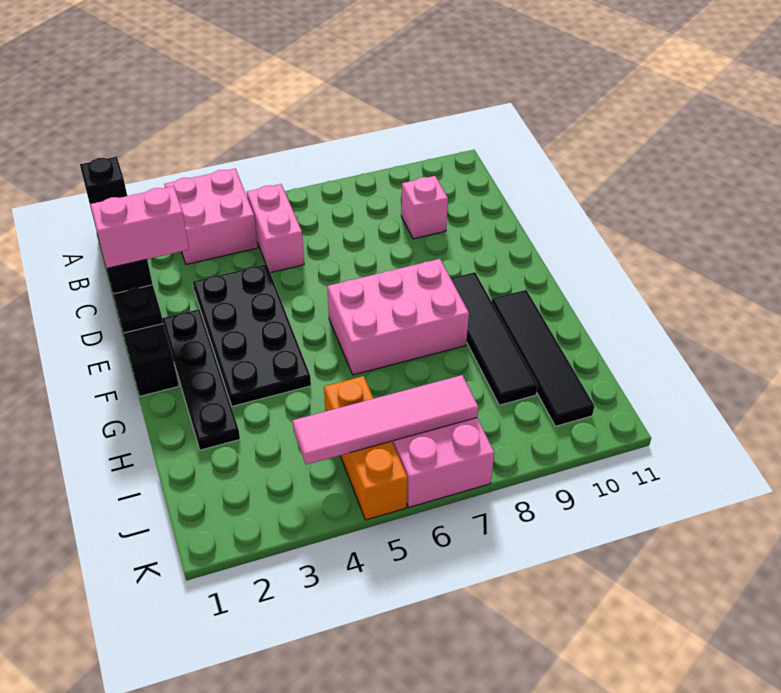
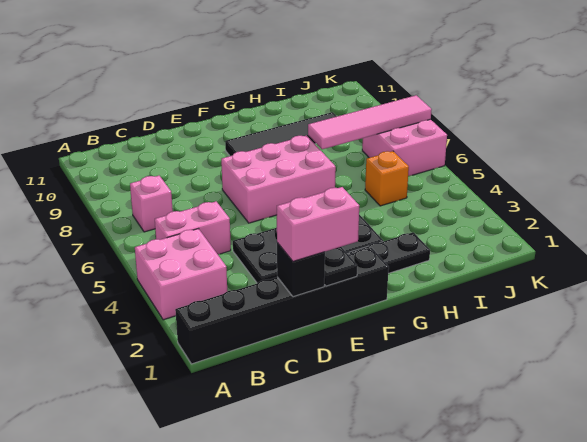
black brick A1 level 2 -> none
pink brick C9 level 1 -> pink brick B7 level 1
pink brick D1:D2 level 3 -> pink brick D1:E1 level 3
pink brick F6:G8 level 1 -> pink brick E6:G7 level 1
black tile G10:J10 level 1 -> none
orange brick I5:K5 level 1 -> orange brick I5 level 1
pink tile J4:J7 level 2 -> pink tile H7:K7 level 2

